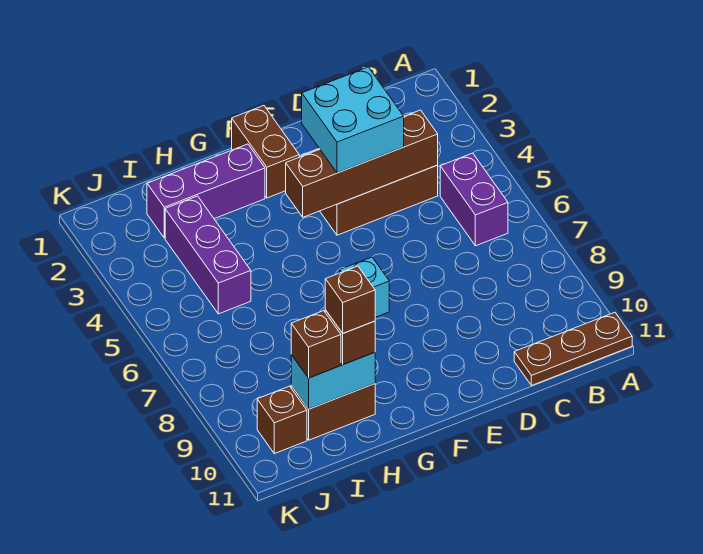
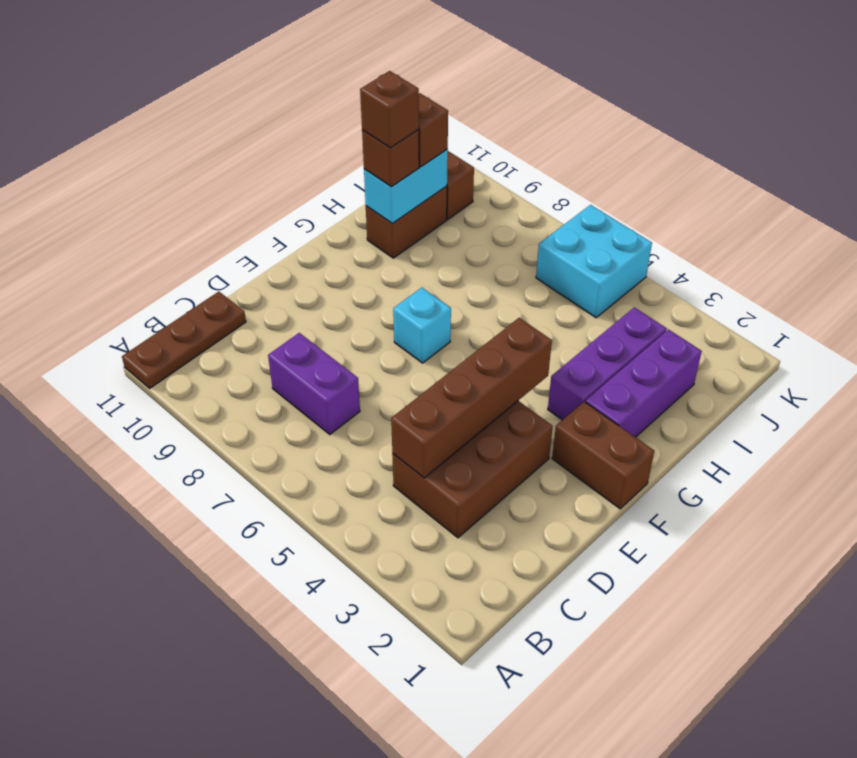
purple brick B5:B6 level 1 -> purple brick C7:C8 level 1
cyan brick D3:E4 level 3 -> cyan brick J5:K6 level 1
purple brick I3:I5 level 1 -> purple brick G3:I3 level 1

